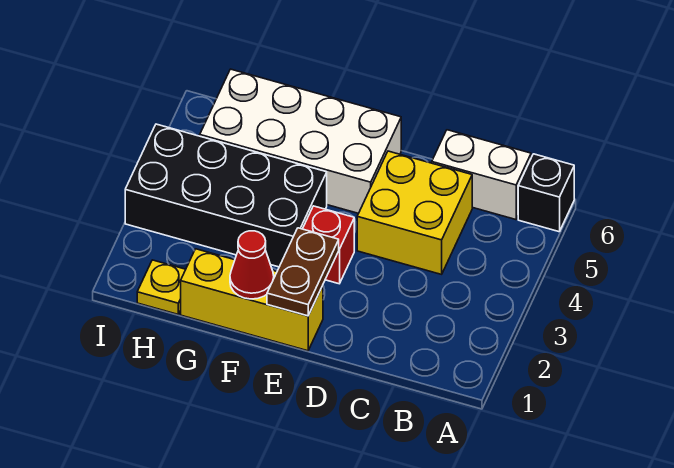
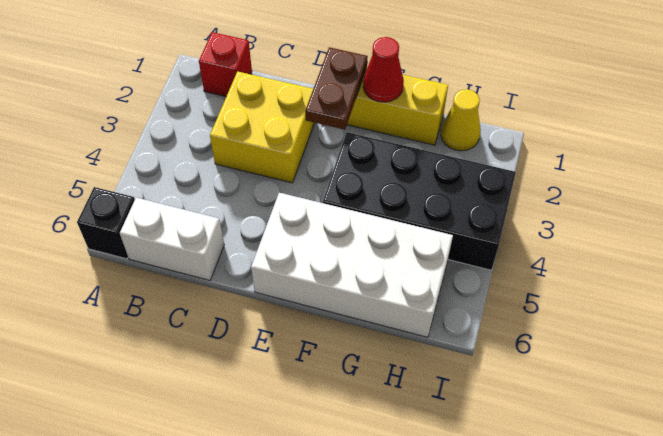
yellow brick C4:D5 level 1 -> yellow brick C2:D3 level 1
red brick E3 level 1 -> red brick B1 level 1
yellow plate H1 level 1 -> yellow cone H1 level 1

